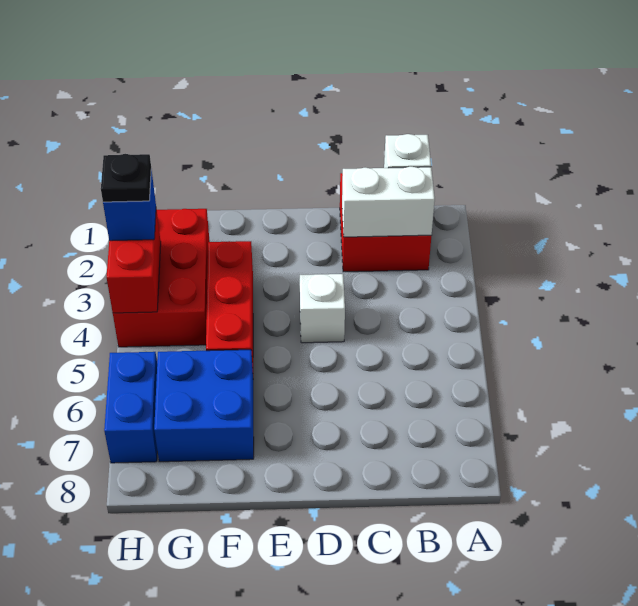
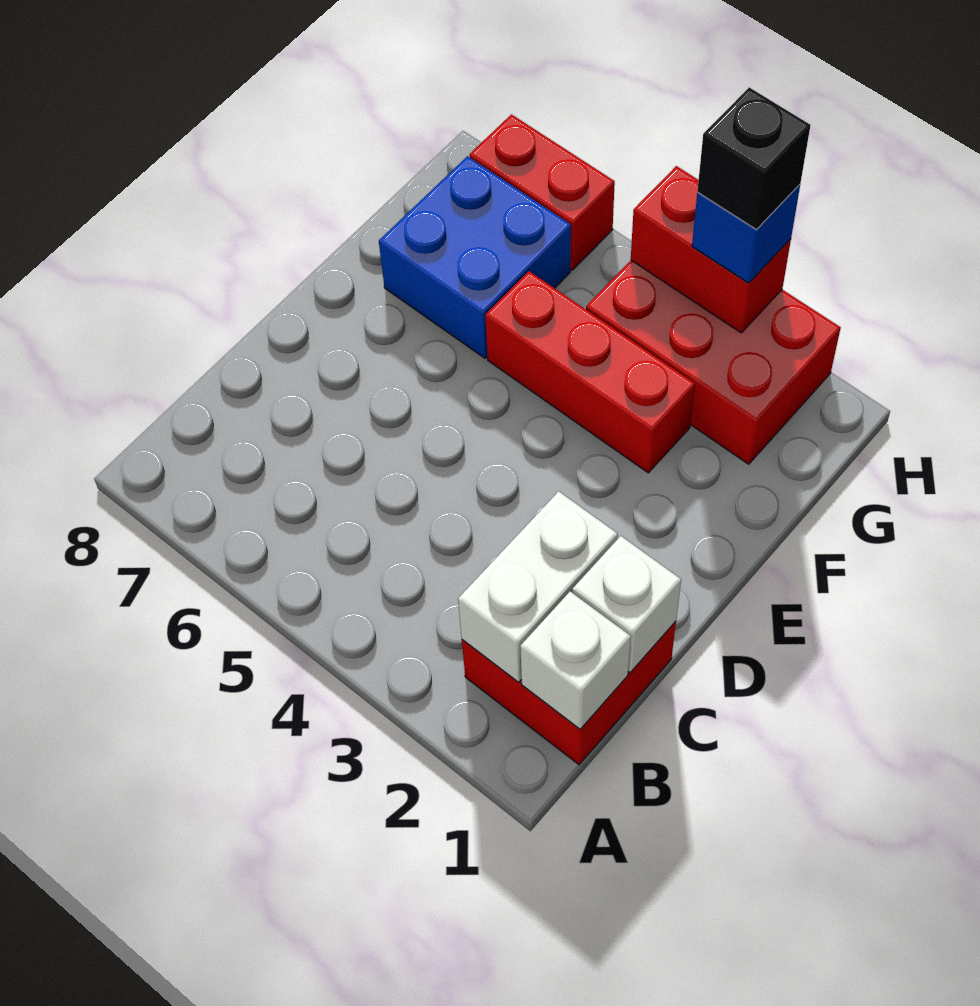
white brick D4 level 1 -> white brick C1 level 2
black plate H3 level 4 -> black brick H3 level 4
blue brick H6:H7 level 1 -> red brick H6:H7 level 1

